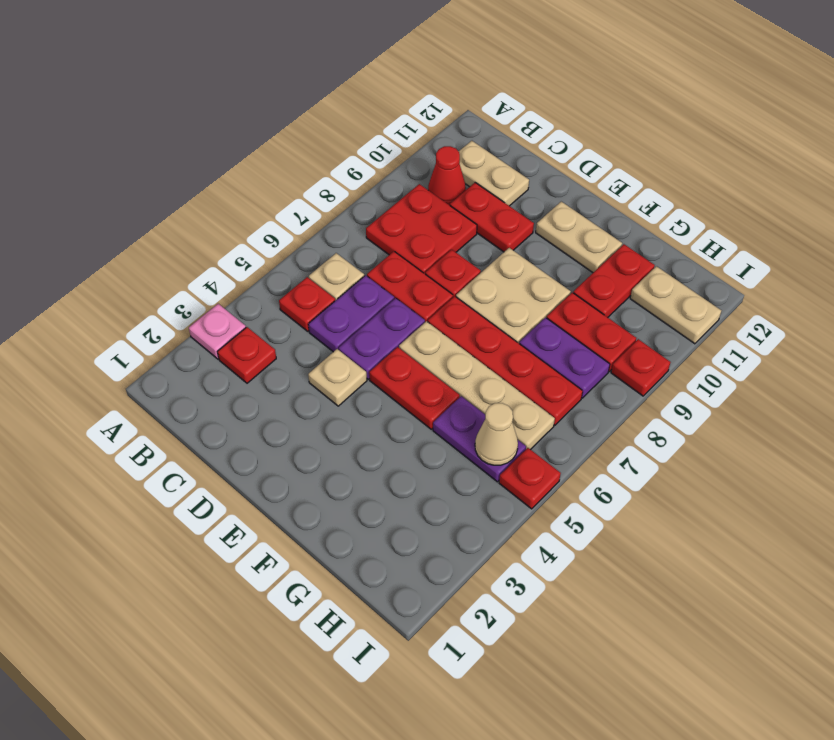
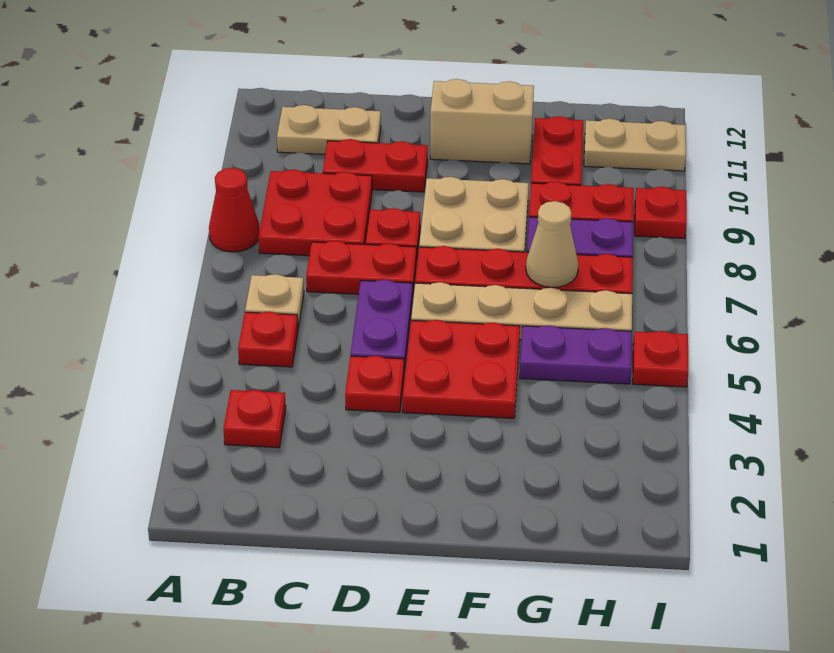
pink plate A3 level 1 -> none
red cone B10 level 1 -> red cone A8 level 1
purple plate C5:C6 level 1 -> none
tan plate D4 level 1 -> red plate D4 level 1
red plate E5:F5 level 1 -> red plate E4:F5 level 1
tan plate E11:F11 level 1 -> tan brick E11:F11 level 1
tan cone H5 level 2 -> tan cone G7 level 2

